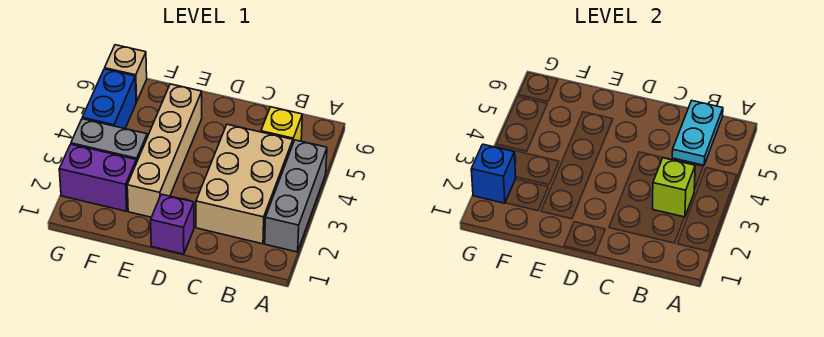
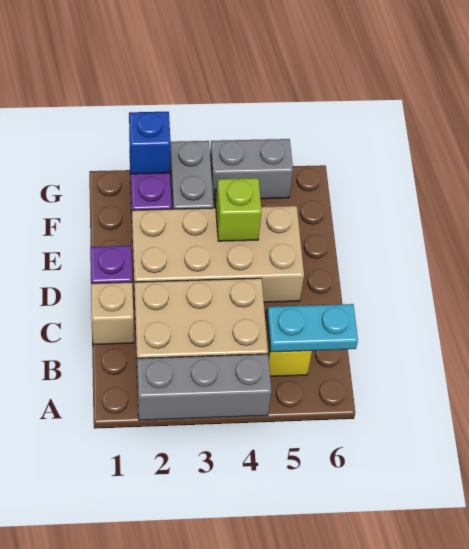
lime brick B3 level 2 -> lime brick E4 level 2
tan brick E2:E5 level 1 -> tan brick D2:E5 level 1
blue brick G4:G5 level 1 -> grey brick G4:G5 level 1
tan brick G6 level 1 -> tan brick C1 level 1

